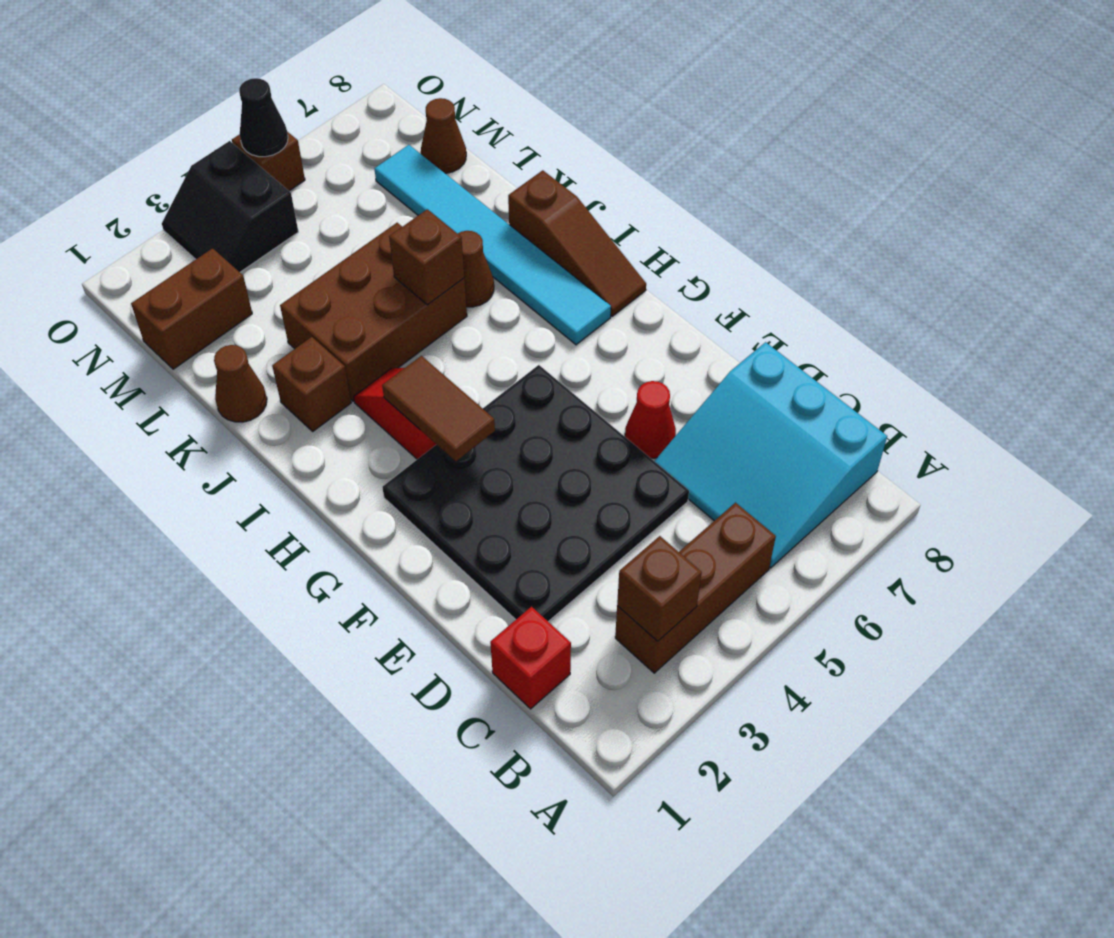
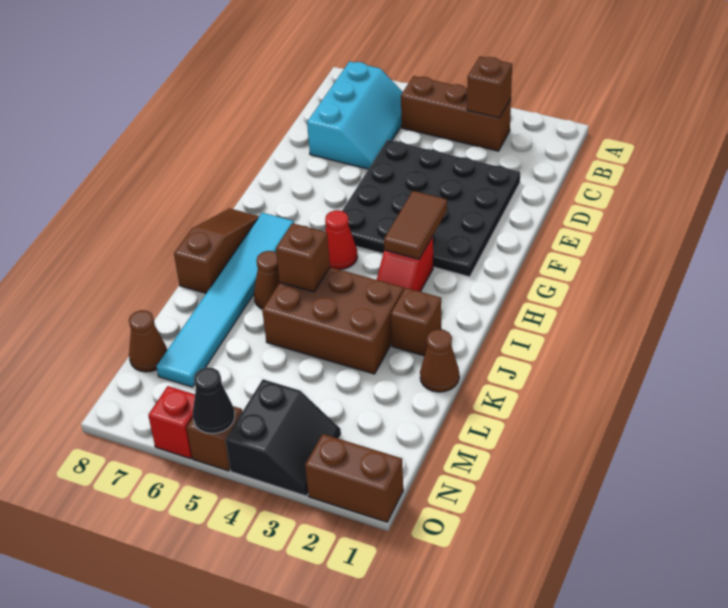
cyan slope B6:D8 level 1 top 8 -> cyan slope B6:D7 level 1 top 7
red brick C1 level 1 -> red brick O6 level 1
red cone E6 level 1 -> red cone H5 level 1
brown brick M1:M2 level 1 -> brown brick O1:O2 level 1

